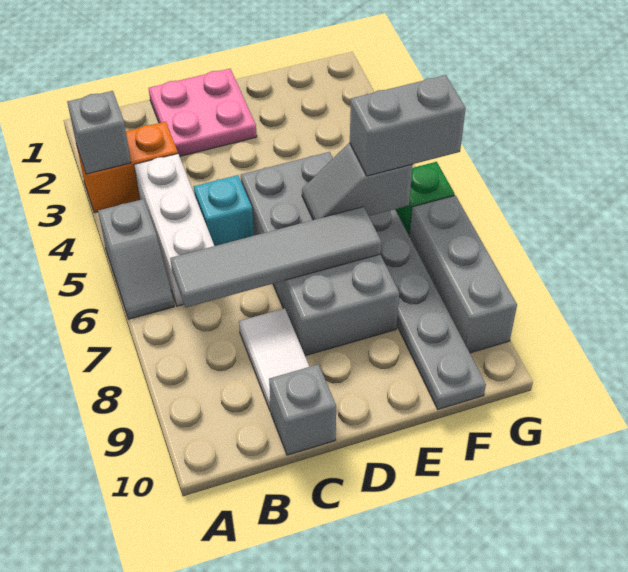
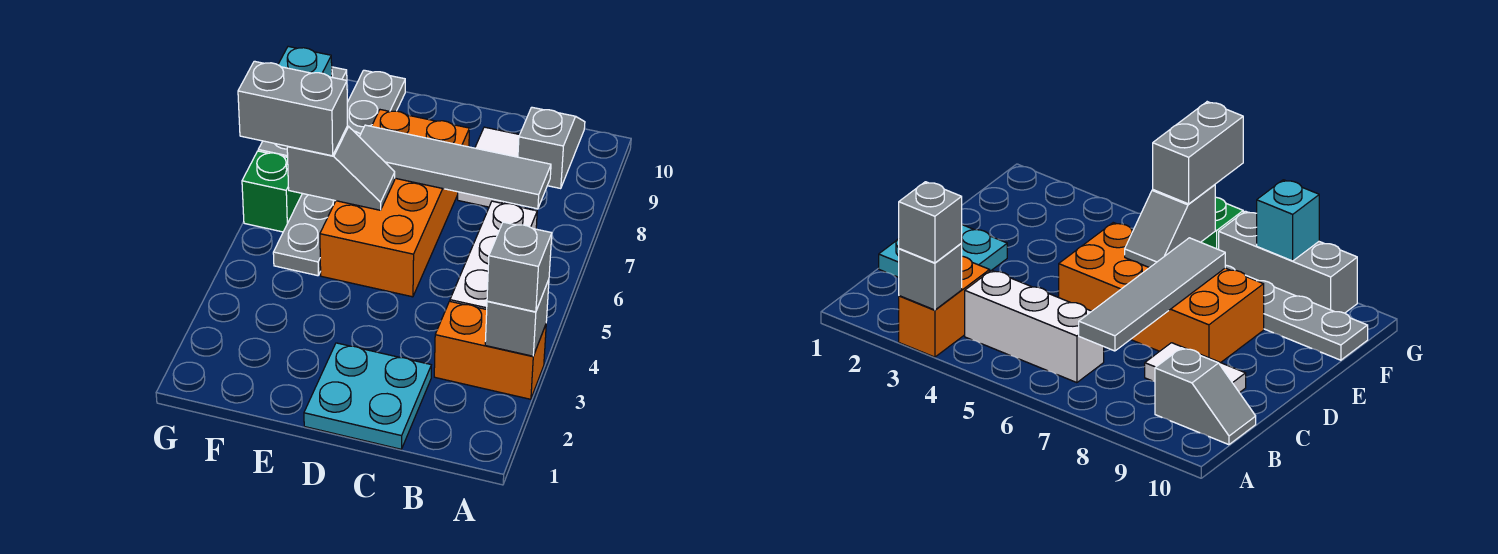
grey slope A5:A6 level 1 top 5 -> grey slope B9:B10 level 1 top 9
pink plate C1:D2 level 1 -> cyan plate C1:D2 level 1
cyan brick C5 level 1 -> cyan brick G8 level 2
grey brick C10 level 1 -> grey brick A3 level 3
grey brick D5:E8 level 1 -> orange brick D5:E8 level 1

